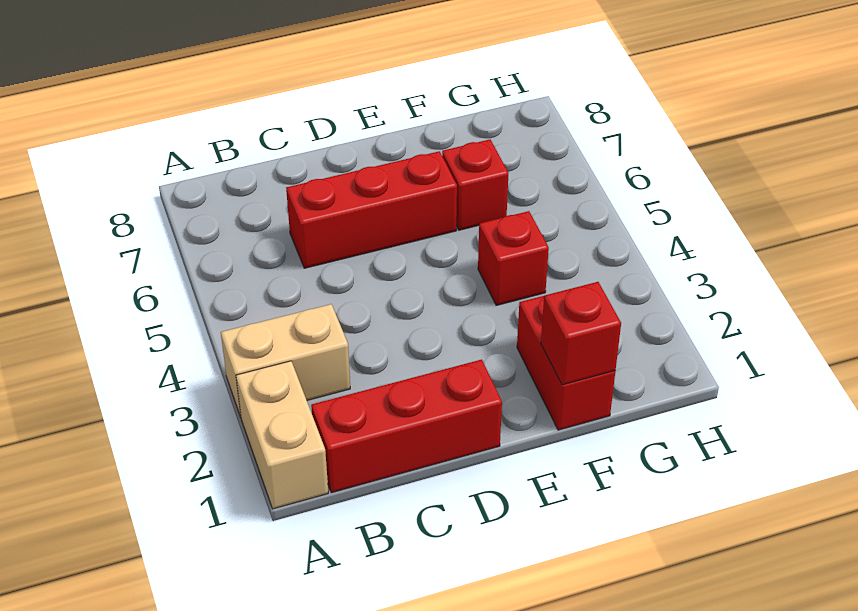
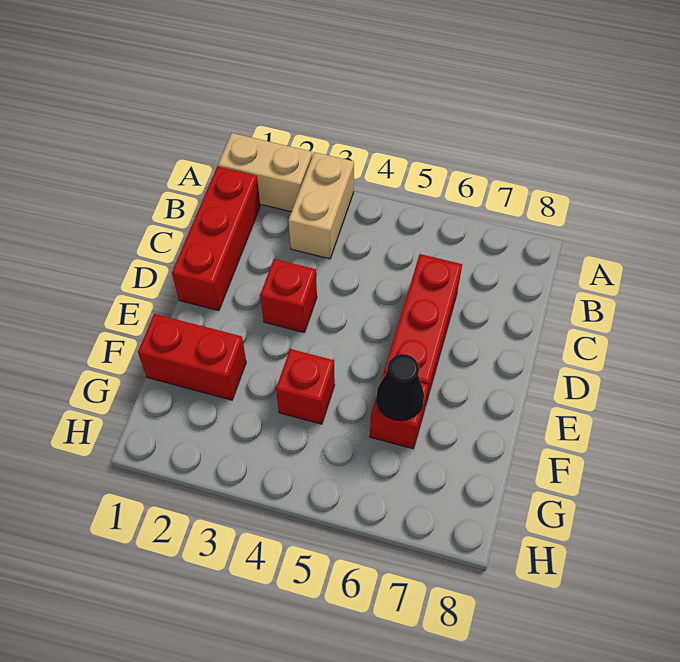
red brick F1 level 2 -> red brick D3 level 1
none -> black cone F6 level 2

